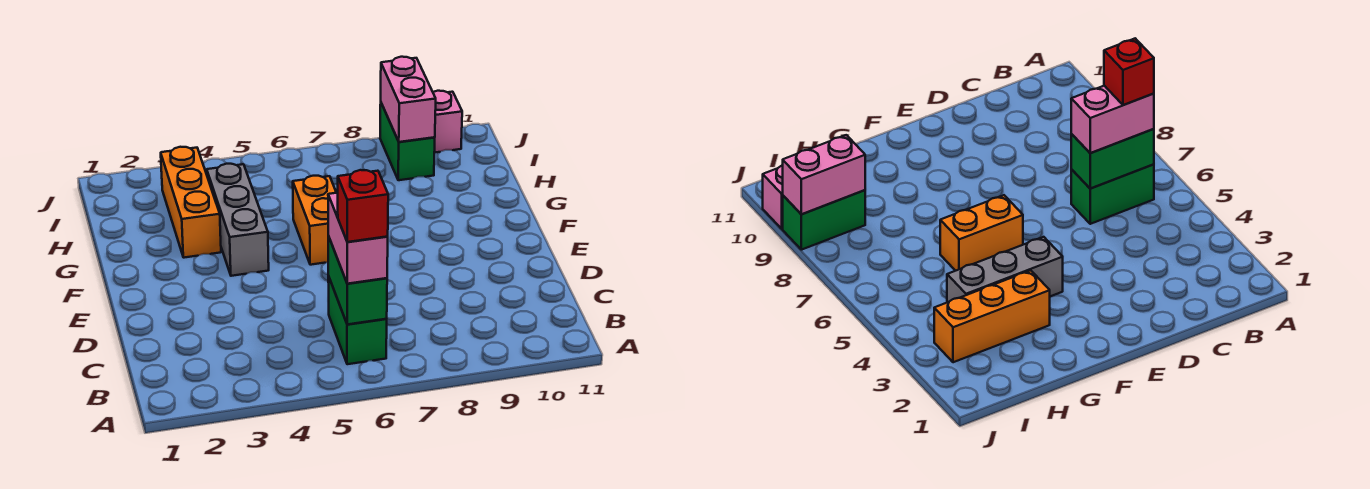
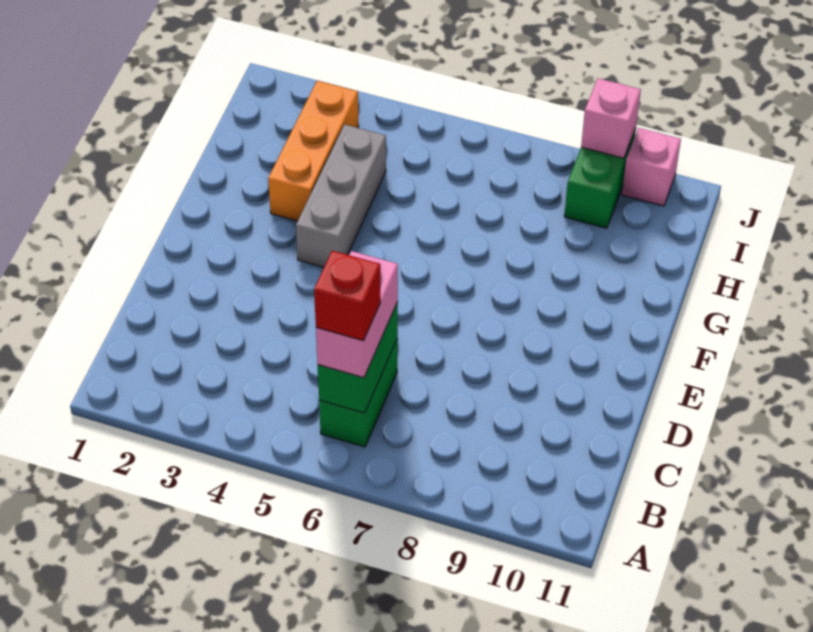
orange brick F6:G6 level 1 -> none
pink brick I9:J9 level 2 -> pink brick J9 level 2

